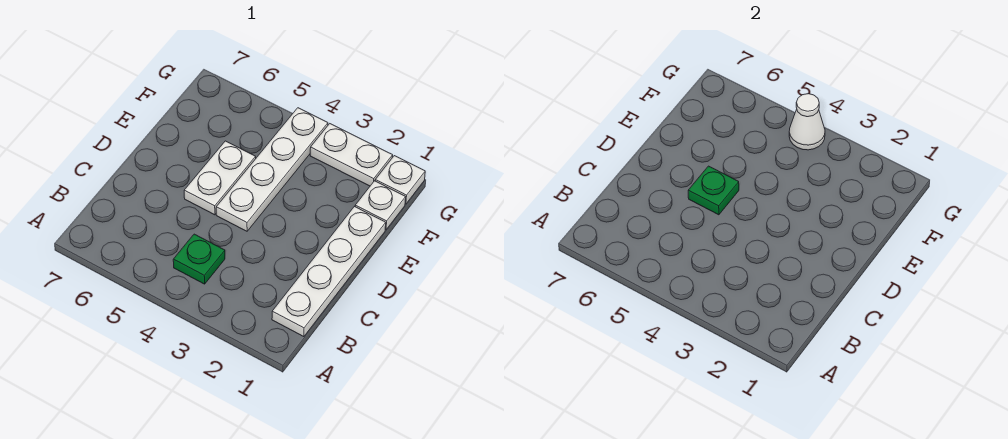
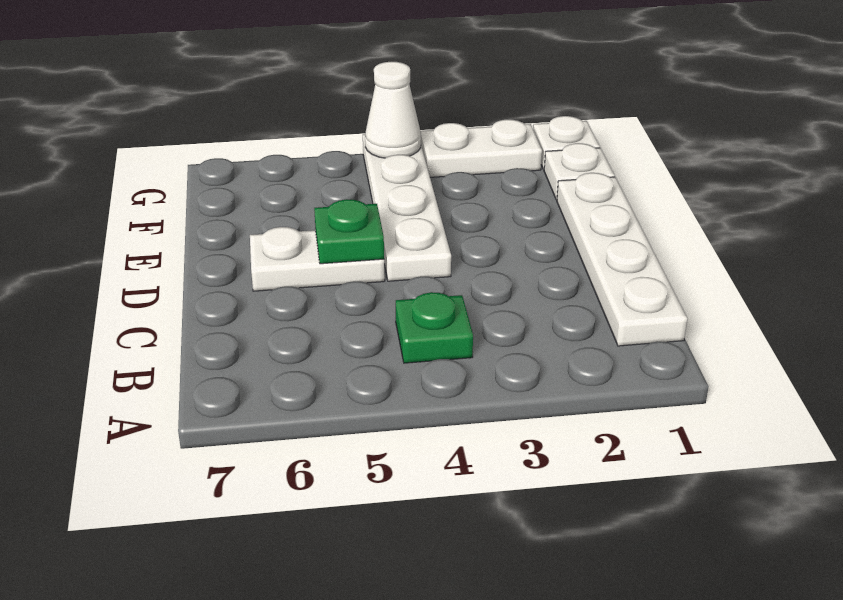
white plate D5:E5 level 1 -> white plate D5:D6 level 1

